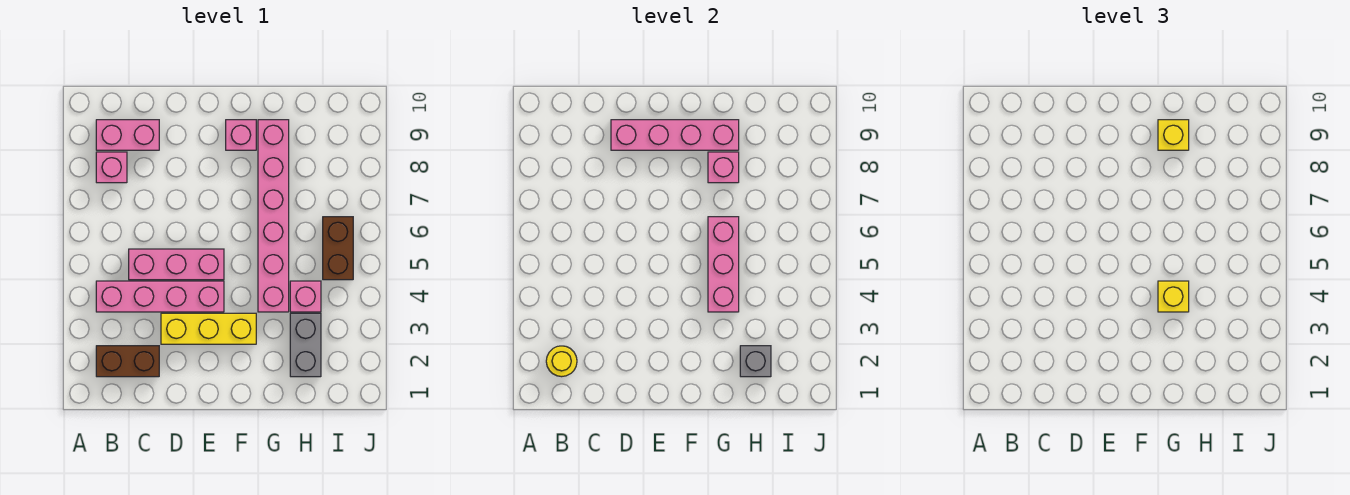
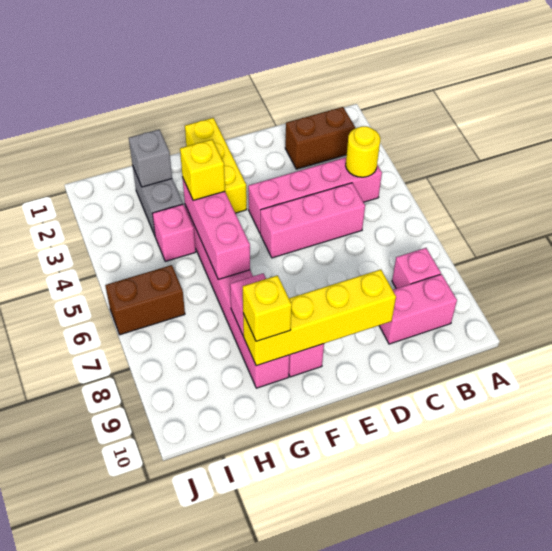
yellow round brick B2 level 2 -> yellow round brick B4 level 2
yellow brick D3:F3 level 1 -> yellow brick F1:F3 level 1
pink brick D9:G9 level 2 -> yellow brick D9:G9 level 2
brown brick I5:I6 level 1 -> brown brick I6:J6 level 1

